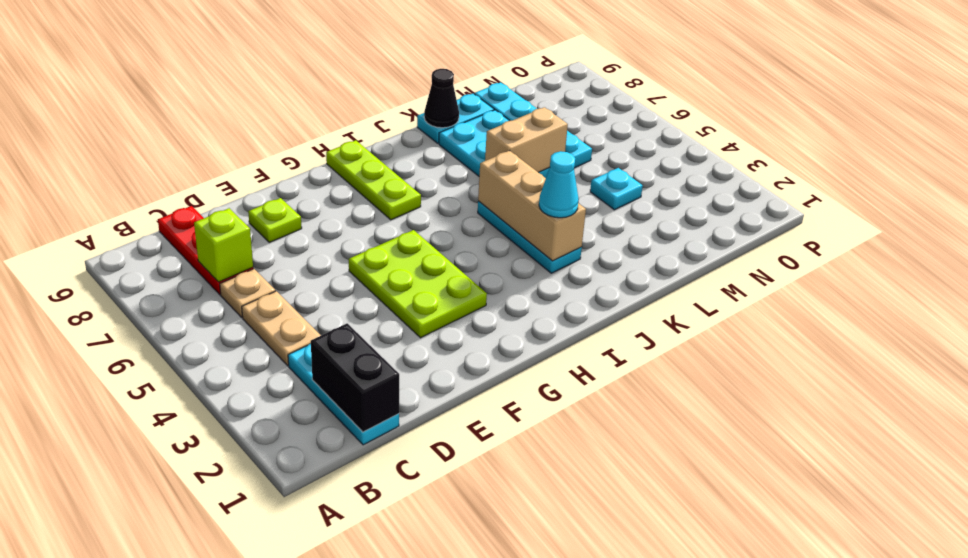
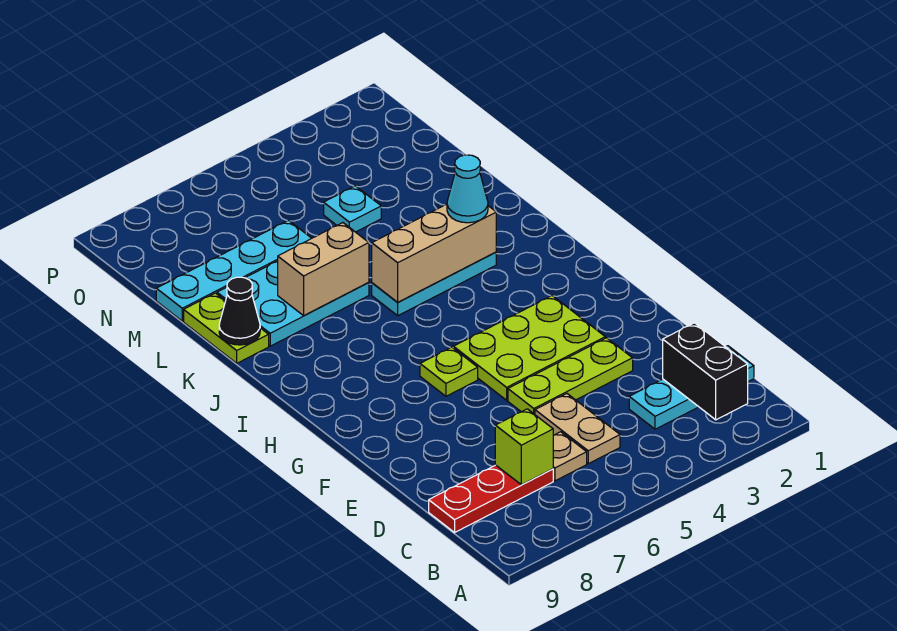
black brick C1:C2 level 2 -> black brick B2:C2 level 2
tan plate C4:C5 level 1 -> tan plate C5:D5 level 1
lime plate E8 level 1 -> lime plate G6 level 1
lime plate H7:H9 level 1 -> lime plate E3:E5 level 1
tan brick K6:L6 level 2 -> tan brick K6:K7 level 2
cyan plate K9:L9 level 1 -> lime plate K9:L9 level 1

